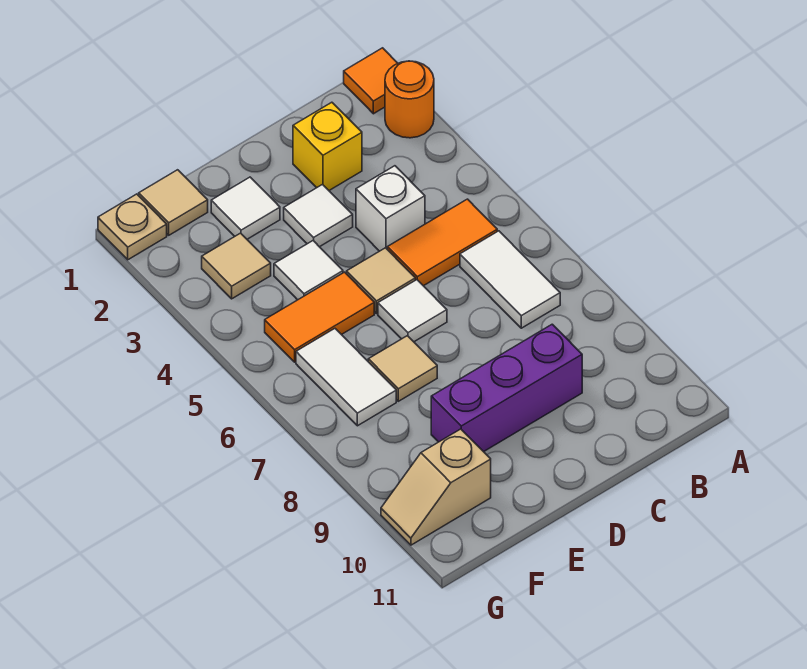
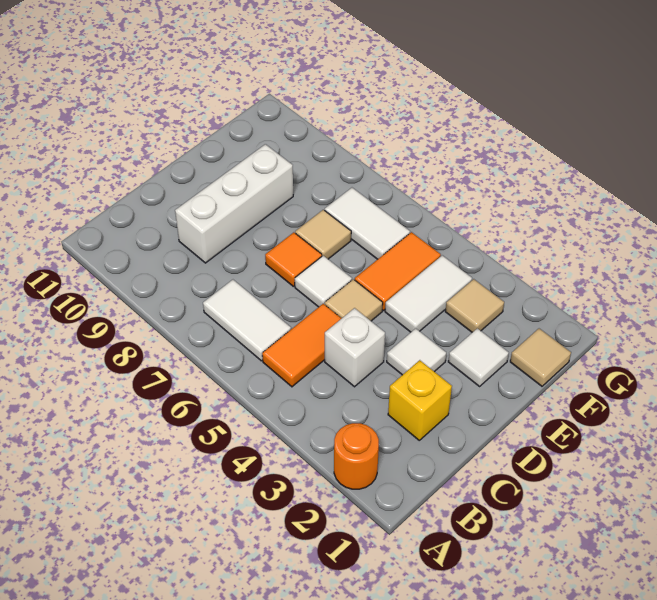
orange tile A1 level 1 -> orange tile D7 level 1
purple brick C9:E9 level 1 -> white brick C9:E9 level 1
white tile E4 level 1 -> white tile E4:F4 level 1
tan slope F10:G10 level 1 top F -> none
tan plate G1 level 1 -> none

